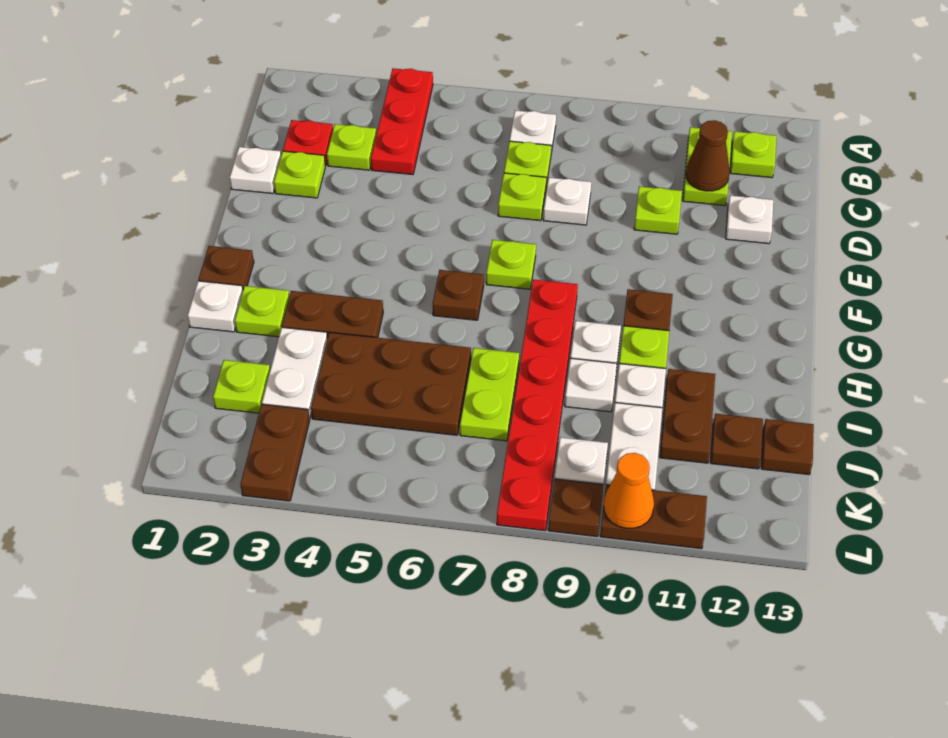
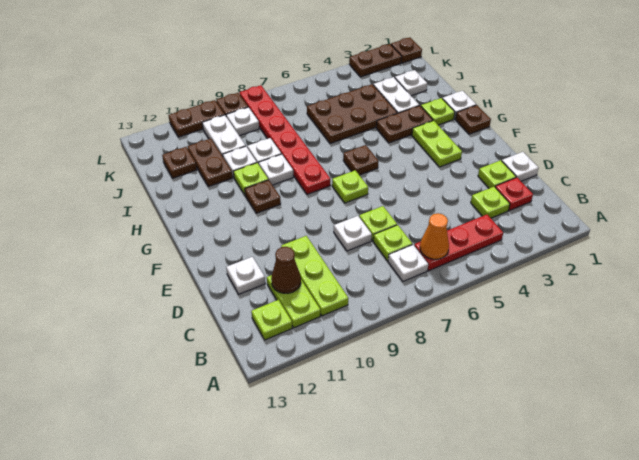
red plate A4:C4 level 1 -> red plate B4:B6 level 1
lime plate D10 level 1 -> lime plate B10:D10 level 1
lime plate I7:J7 level 1 -> lime plate F3:G3 level 1
lime plate J2 level 1 -> white plate J2 level 1
brown plate J13 level 1 -> brown plate L1 level 1
brown plate K3:L3 level 1 -> brown plate L2:L3 level 1
orange cone L10 level 2 -> orange cone B6 level 2

